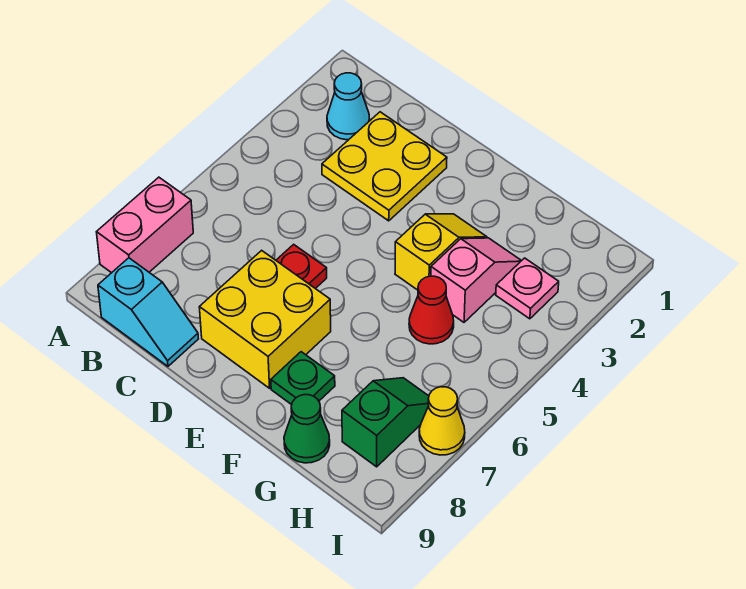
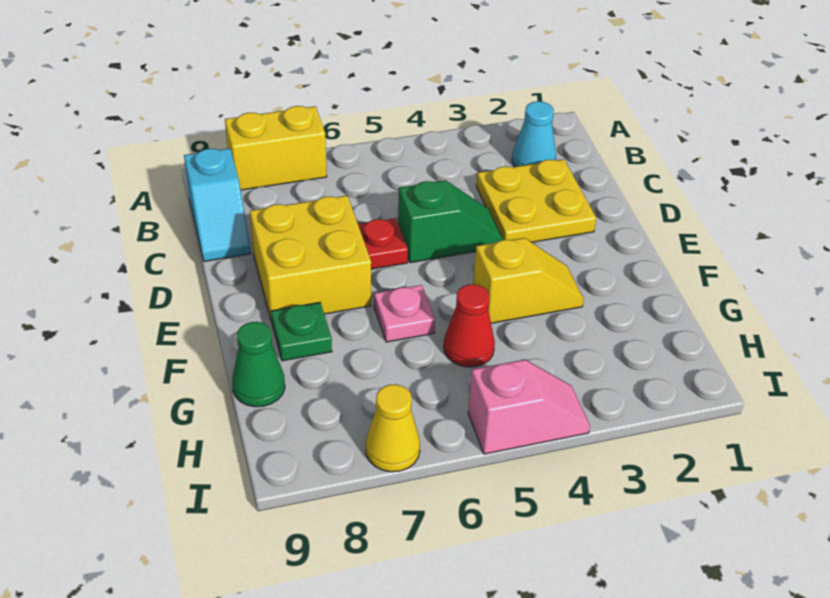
pink brick A7:A8 level 1 -> yellow brick A7:A8 level 1
pink slope G3:G4 level 1 top 4 -> pink slope I4:I5 level 1 top 5
pink plate H3 level 1 -> pink plate F6 level 1
green slope H7:H8 level 1 top 8 -> green slope D4:D5 level 1 top 5

